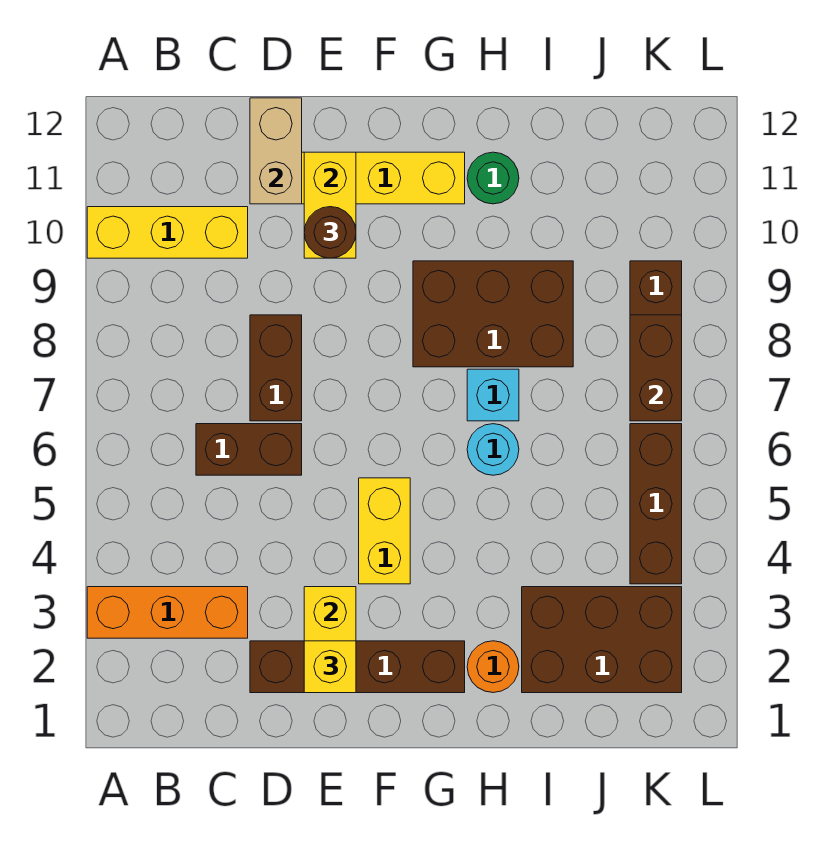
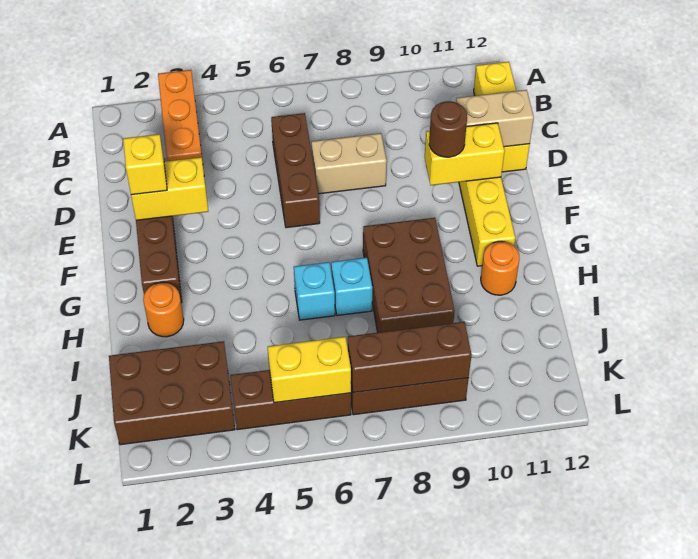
yellow brick A10:C10 level 1 -> yellow brick B12:D12 level 1
brown brick C6:D6 level 1 -> brown brick C6:E6 level 1
brown brick D7:D8 level 1 -> tan brick D7:D8 level 1
yellow brick F4:F5 level 1 -> yellow brick K5:K6 level 2
cyan round brick H6 level 1 -> cyan brick H6 level 1
green round brick H11 level 1 -> orange round brick H11 level 1
brown brick I2:K3 level 1 -> brown brick J1:K3 level 1
brown brick K7:K8 level 2 -> brown brick K7:K9 level 2

